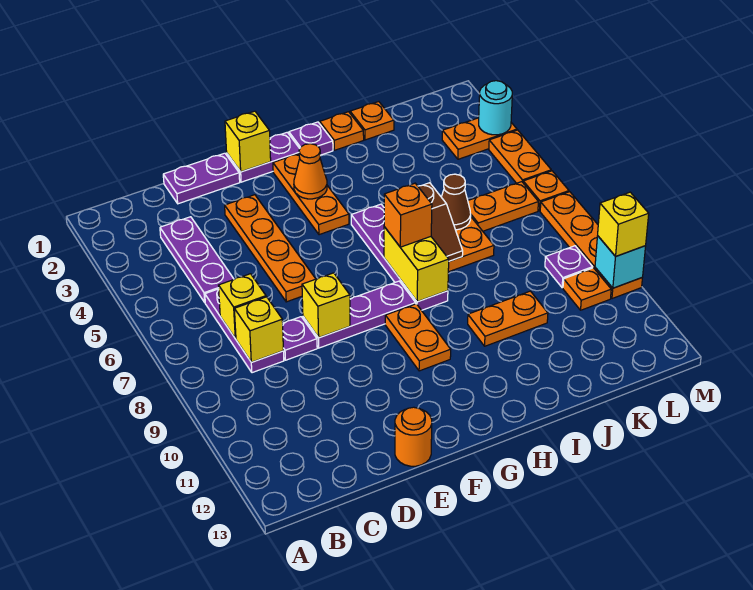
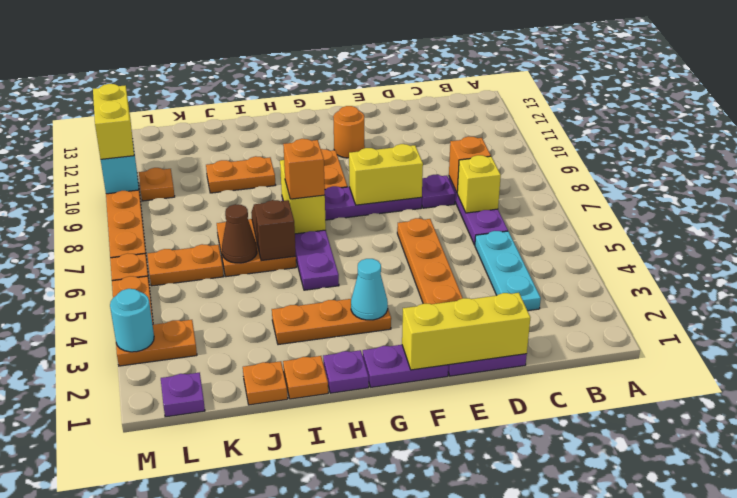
purple plate C3:C5 level 1 -> cyan plate C3:C5 level 1
yellow brick C8 level 2 -> orange brick C8 level 2
yellow brick E8 level 2 -> yellow brick E8:F8 level 2
orange round brick E13 level 1 -> orange round brick F11 level 1
yellow brick F1 level 2 -> yellow brick D1:F1 level 2
orange plate G2:G4 level 1 -> orange plate G3:I3 level 1
orange cone G3 level 2 -> cyan cone G3 level 2
purple plate L9 level 1 -> purple plate L1 level 1
yellow brick M10 level 3 -> yellow brick M10:M11 level 3

